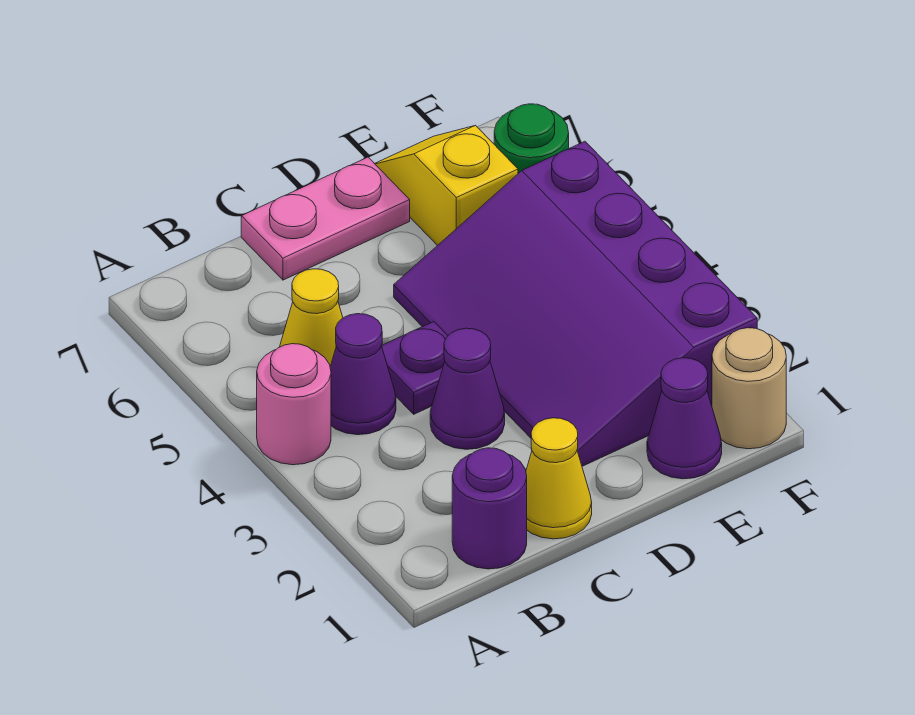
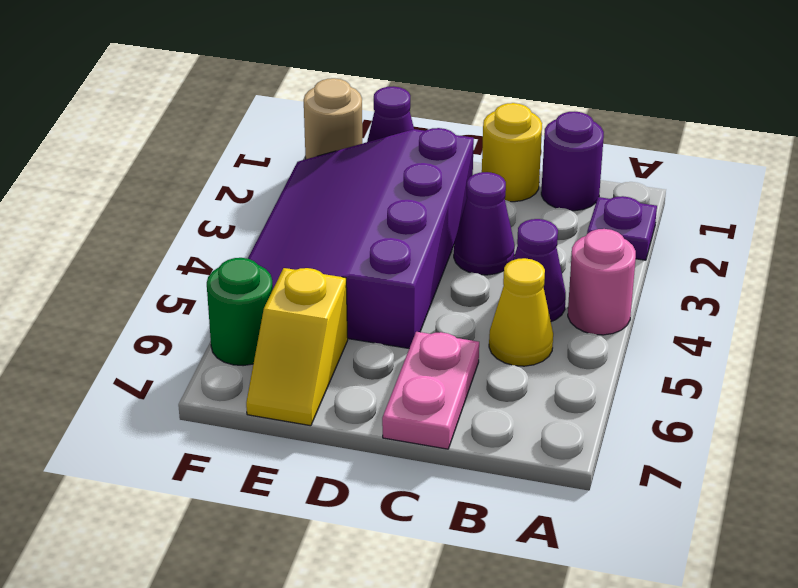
yellow cone C1 level 1 -> yellow round brick C1 level 1
purple plate C4 level 1 -> purple plate A2 level 1
pink plate C7:D7 level 1 -> pink plate C6:C7 level 1
purple slope D2:F5 level 1 top F -> purple slope D2:F5 level 1 top D

